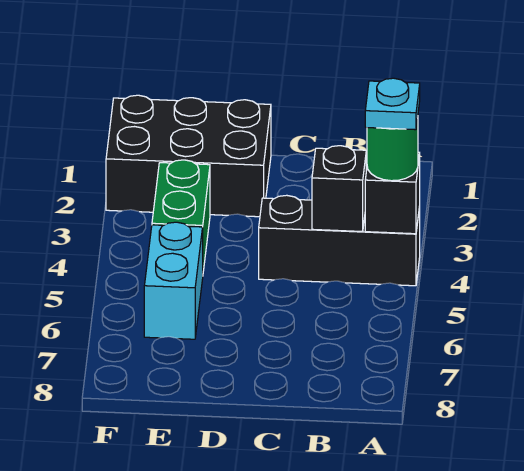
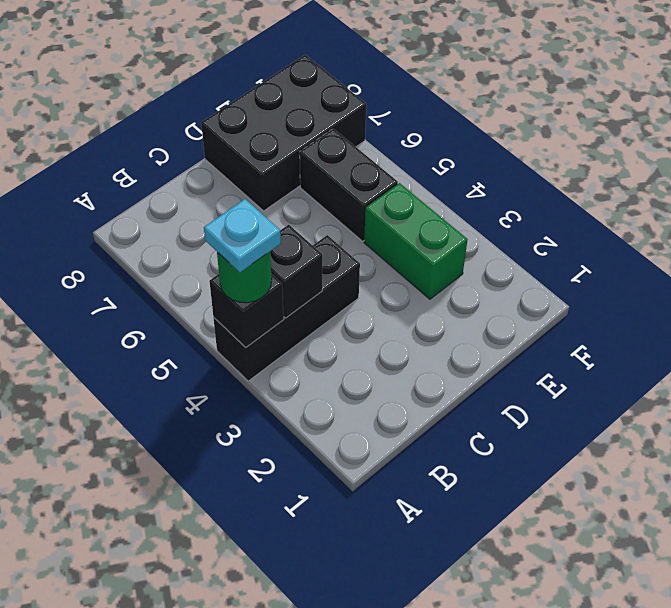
black brick D1:F2 level 1 -> black brick D7:F8 level 1
cyan brick E5:E6 level 1 -> black brick E5:E6 level 1

